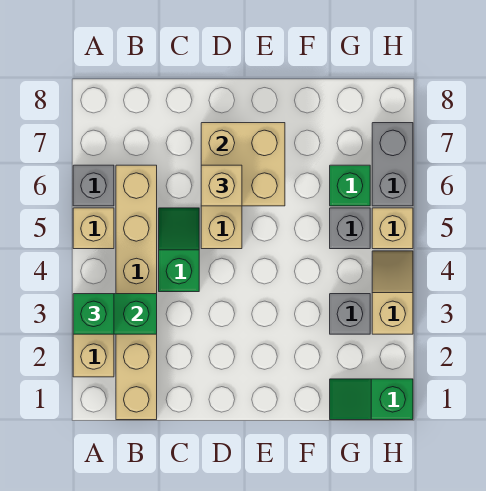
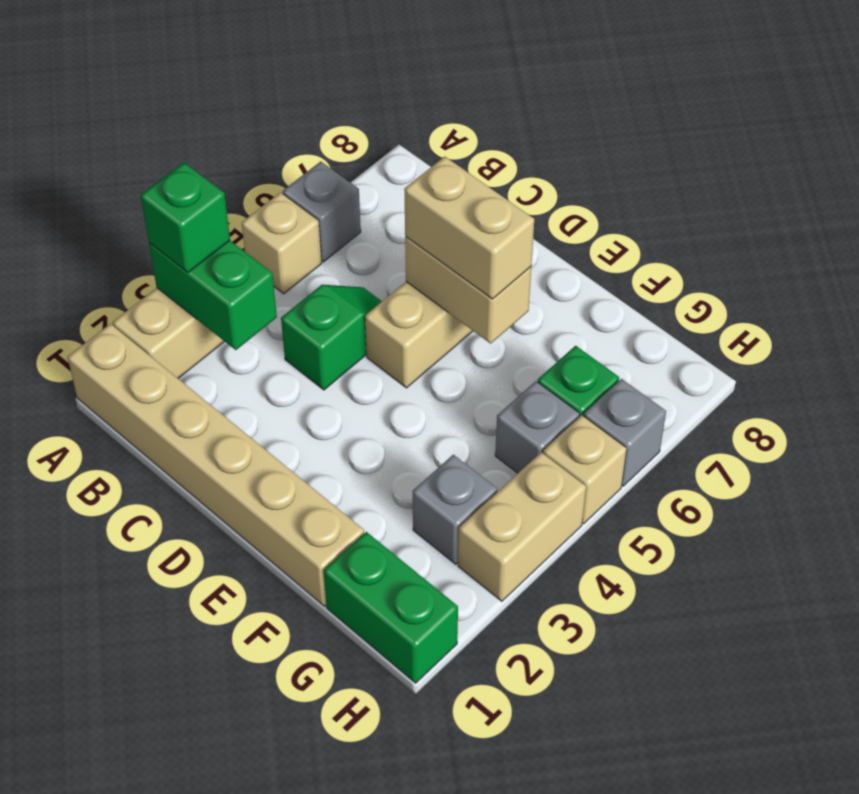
tan brick B1:B6 level 1 -> tan brick A1:F1 level 1
tan brick D6:E7 level 2 -> tan brick D6:E6 level 2
tan brick D6 level 3 -> tan brick D6:E6 level 3
green slope G1:H1 level 1 top H -> green brick G1:H1 level 1
tan slope H3:H4 level 1 top 3 -> tan brick H3:H4 level 1
grey brick H6:H7 level 1 -> grey brick H6 level 1

